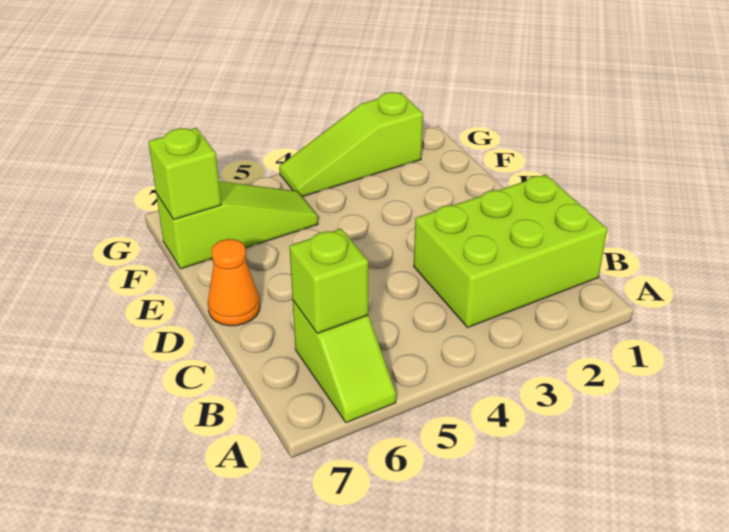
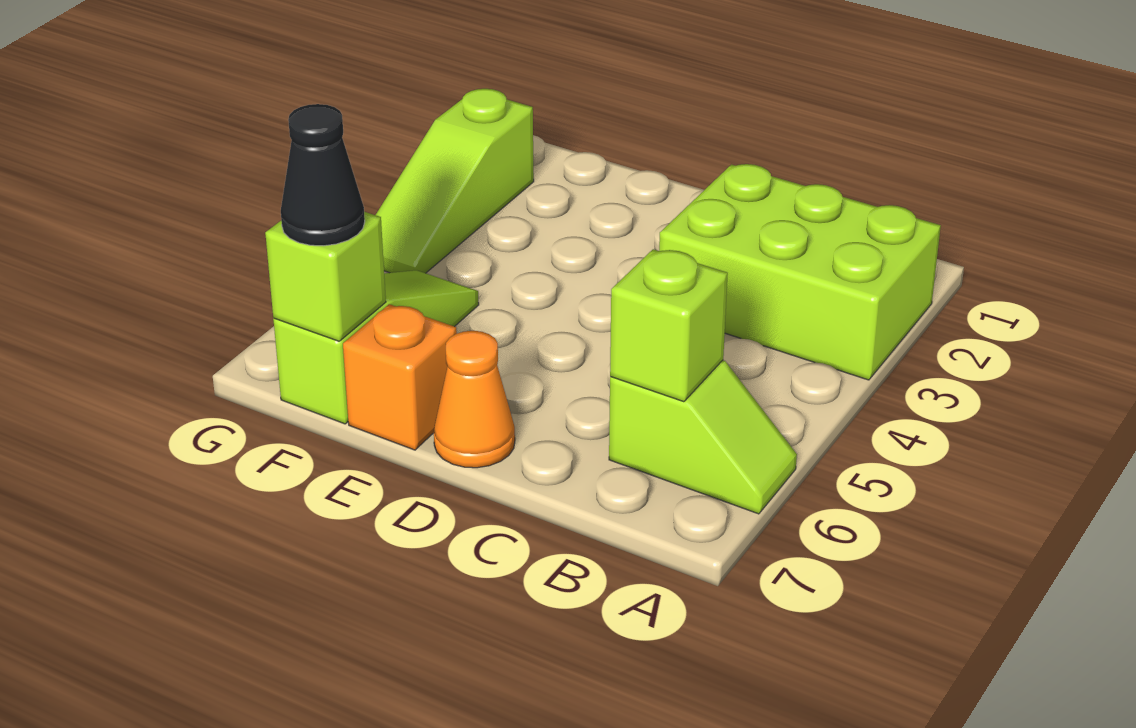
lime brick B1:C3 level 1 -> lime brick A2:C3 level 1
none -> orange brick E7 level 1
none -> black cone F7 level 3

